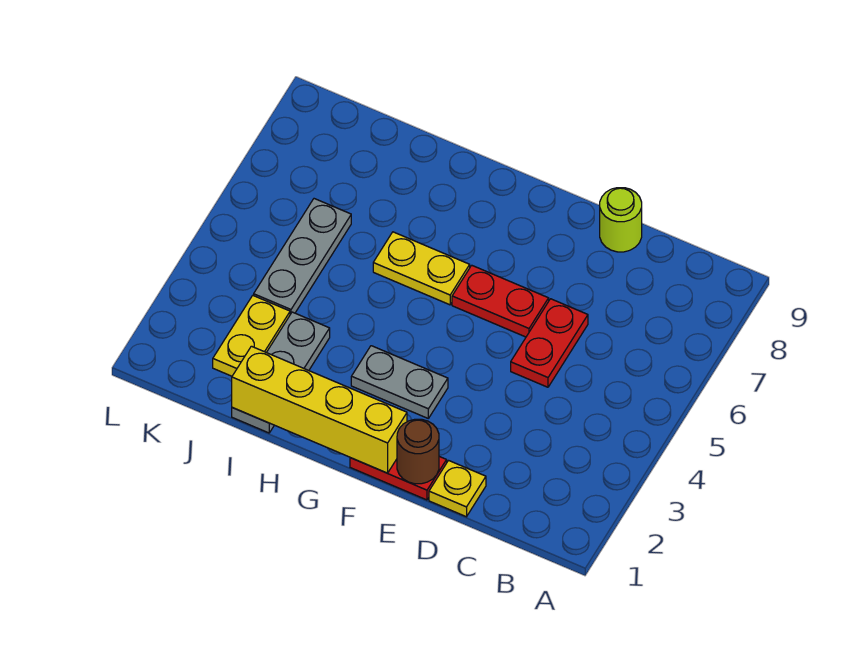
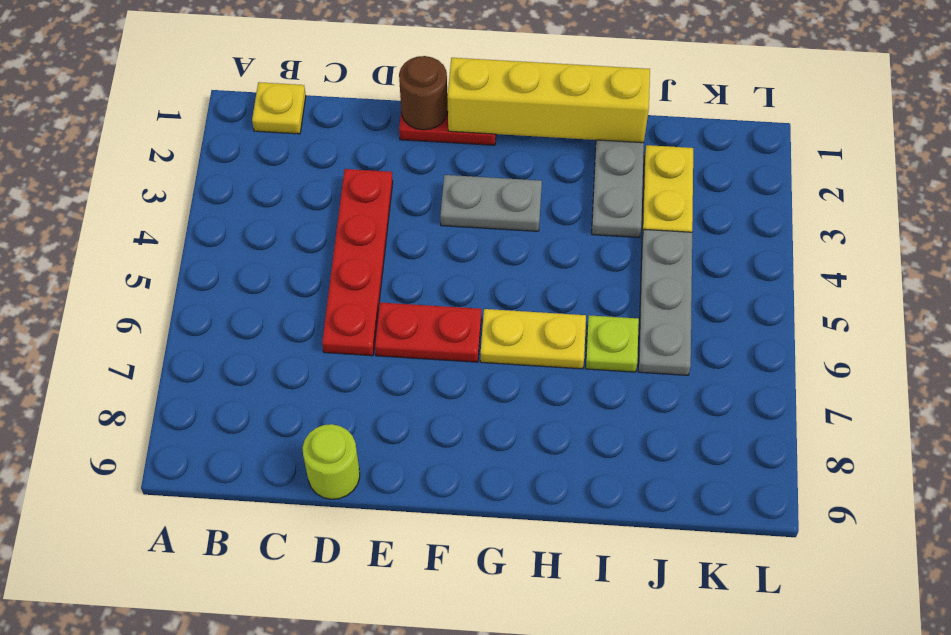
yellow plate D1 level 1 -> yellow plate B1 level 1
red plate D5:D6 level 1 -> red plate D3:D6 level 1
none -> lime plate I6 level 1

